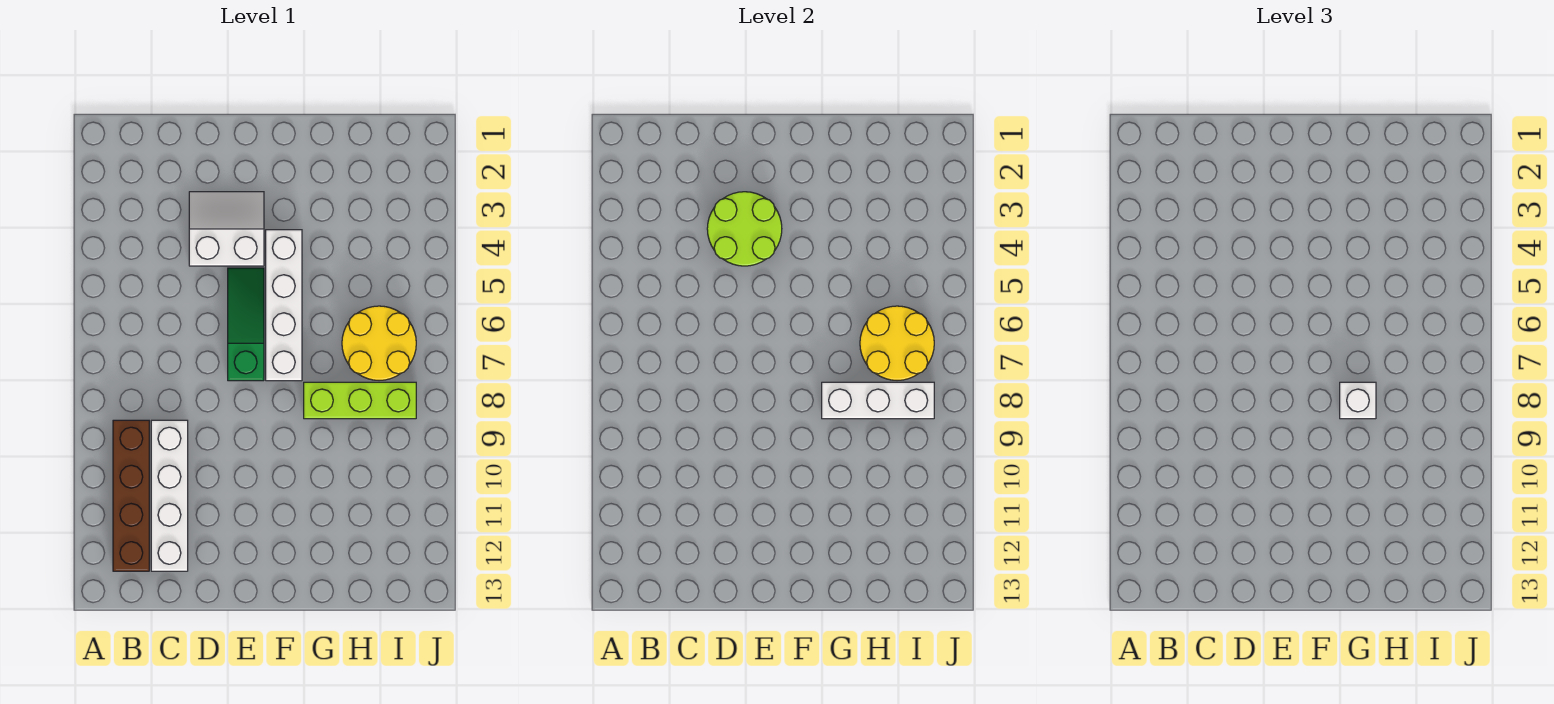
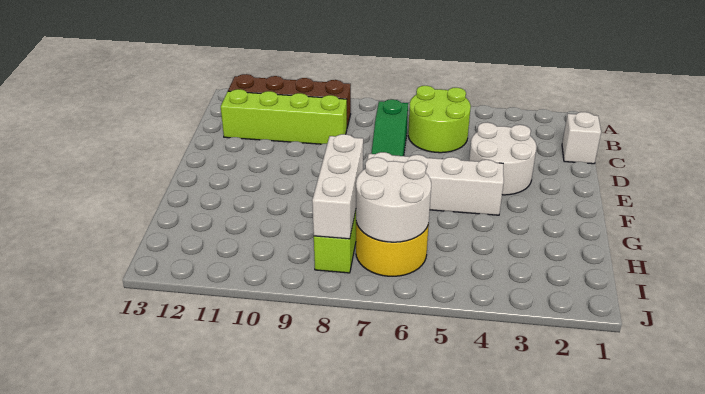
white brick C9:C12 level 1 -> lime brick C9:C12 level 1
white slope D3:E4 level 1 top 4 -> white round brick D3:E4 level 1
lime round brick D3:E4 level 2 -> lime round brick B5:C6 level 1
green slope E5:E7 level 1 top 7 -> green slope C7:E7 level 1 top C
white brick G8 level 3 -> white brick C1 level 1
yellow round brick H6:I7 level 2 -> white round brick H6:I7 level 2

